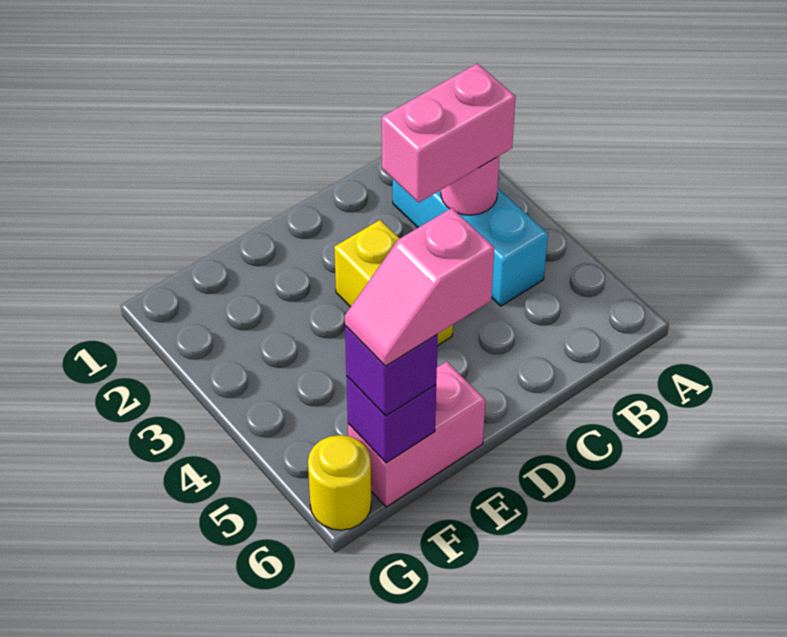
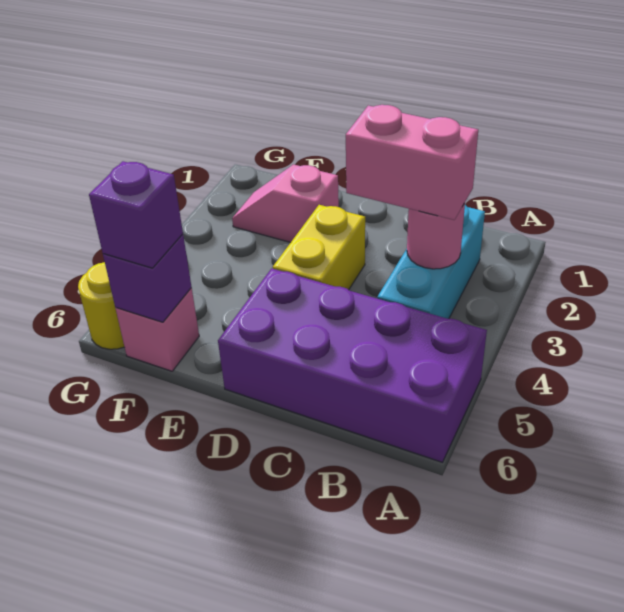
none -> purple brick A5:D6 level 1
pink brick E6:F6 level 1 -> pink brick F6 level 1
pink slope E6:F6 level 4 top E -> pink slope E2:F2 level 1 top E

